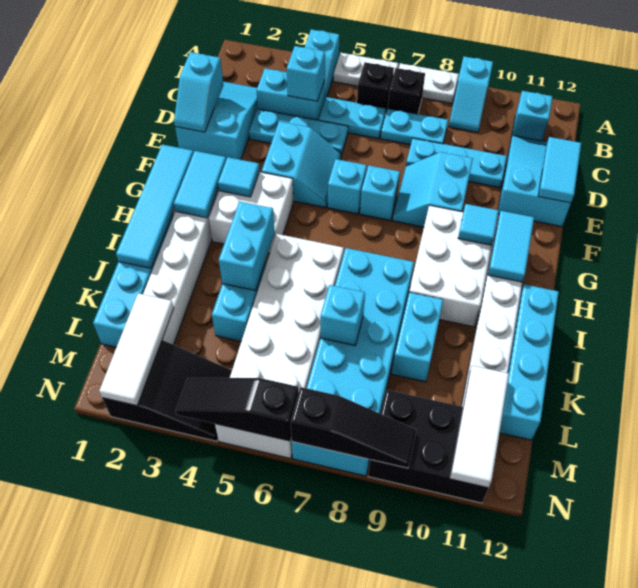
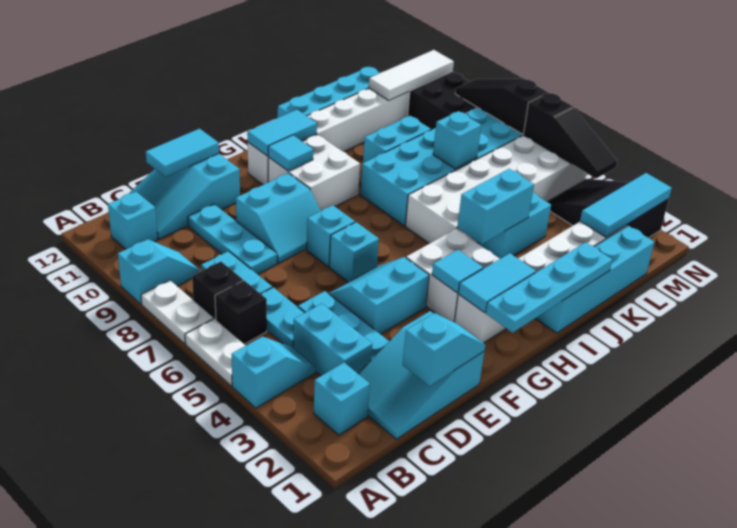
cyan brick C4 level 2 -> cyan brick B2 level 1
cyan tile G1:J1 level 2 -> cyan plate G1:J1 level 2
white brick G9:I10 level 1 -> white brick G9:H10 level 1
white tile L2:N2 level 2 -> cyan tile L2:N2 level 2

